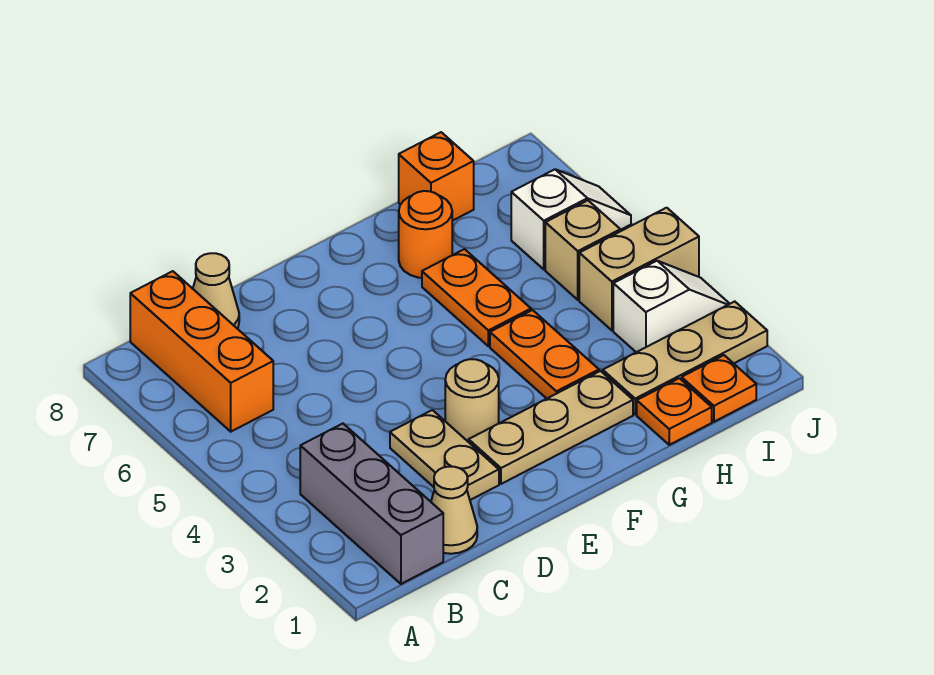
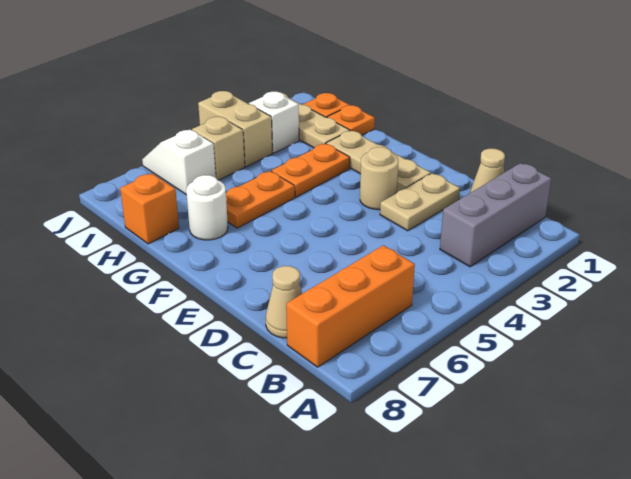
orange round brick G7 level 1 -> white round brick G7 level 1

